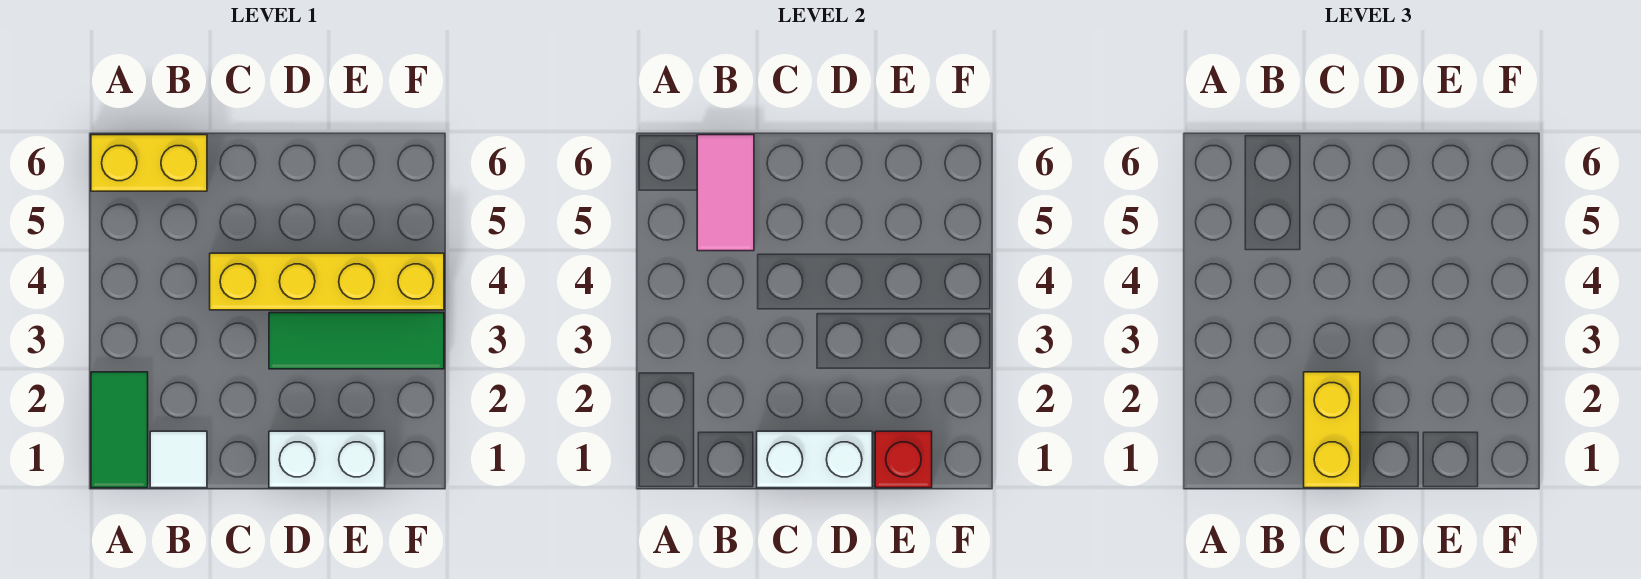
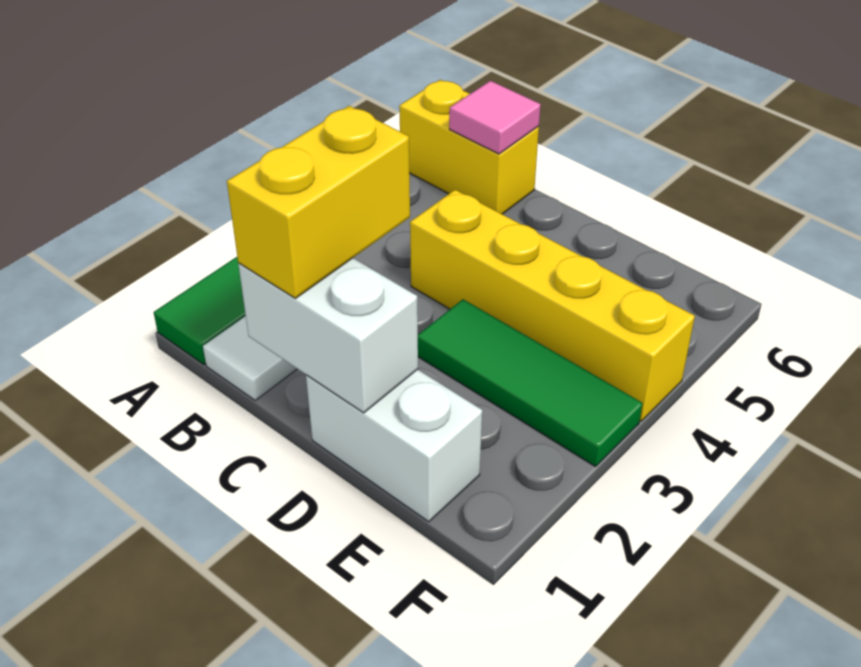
pink tile B5:B6 level 2 -> pink tile B6 level 2
red brick E1 level 2 -> none

